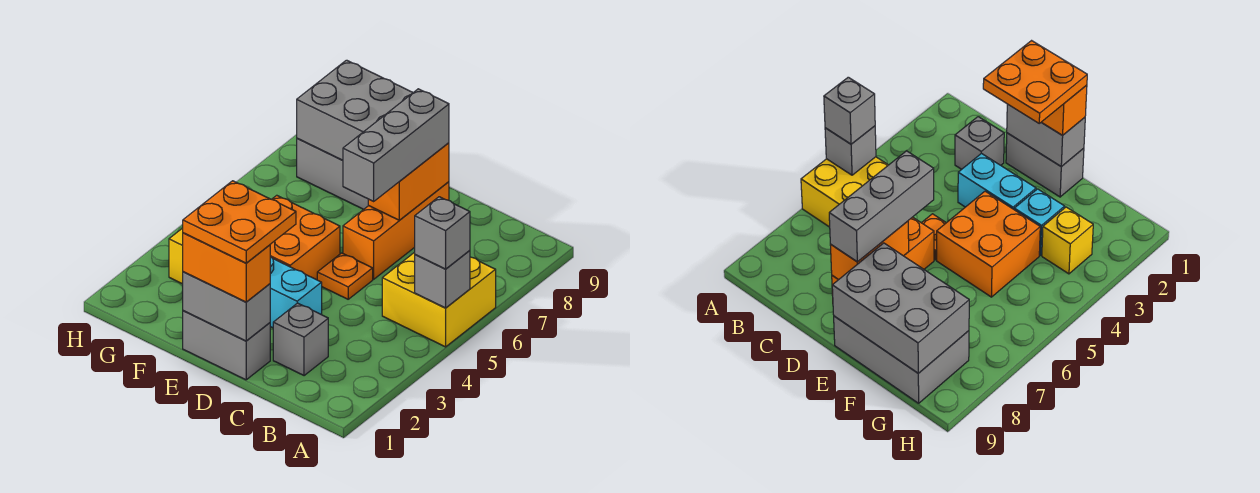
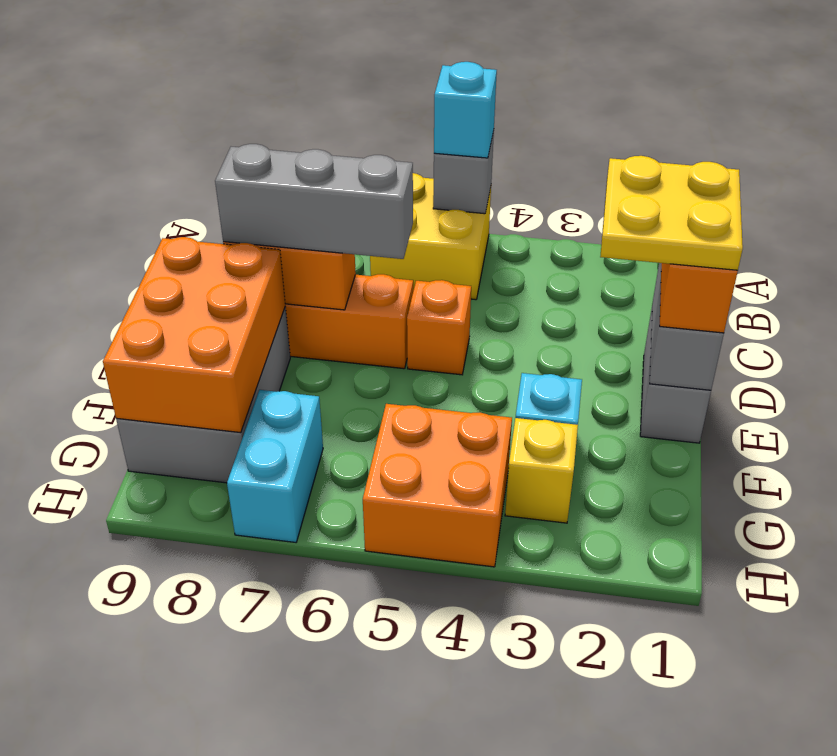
grey brick A5 level 3 -> cyan brick A5 level 3
grey brick C2 level 1 -> none
orange plate D1:E2 level 4 -> yellow plate D1:E2 level 4
cyan brick D3:E3 level 1 -> cyan brick G7:H7 level 1
orange plate D5 level 1 -> orange brick D5 level 1
orange brick E4:F5 level 1 -> orange brick G4:H5 level 1
grey brick E8:G9 level 2 -> orange brick E8:G9 level 2

